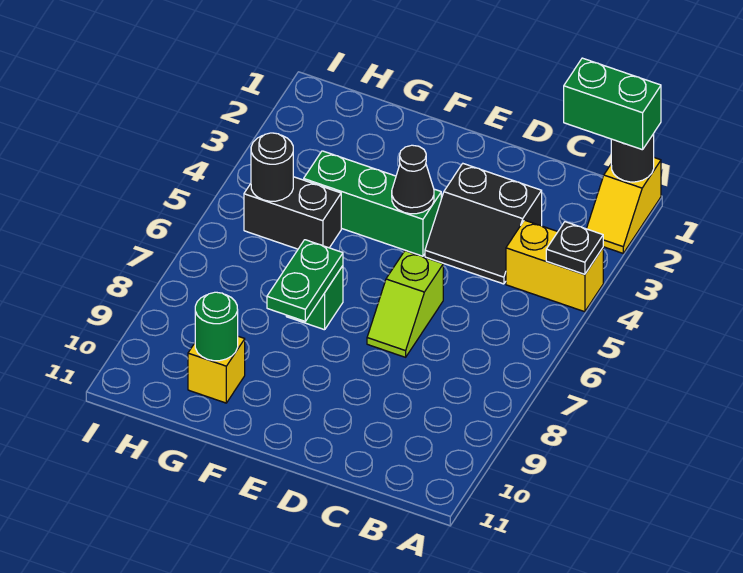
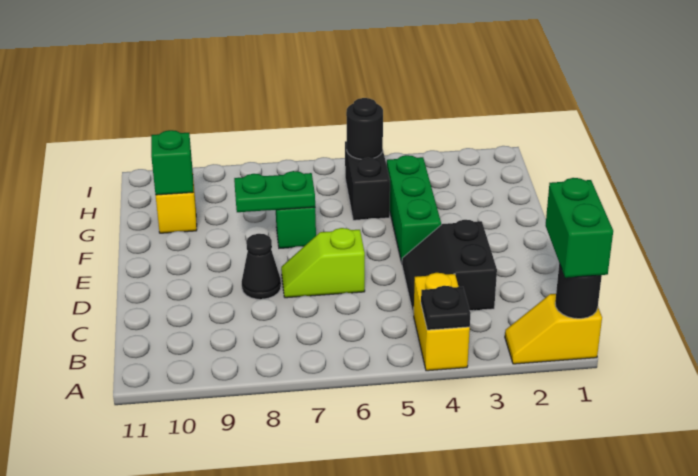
black cone E4 level 2 -> black cone D8 level 1
green round brick G10 level 2 -> green brick G10 level 2

